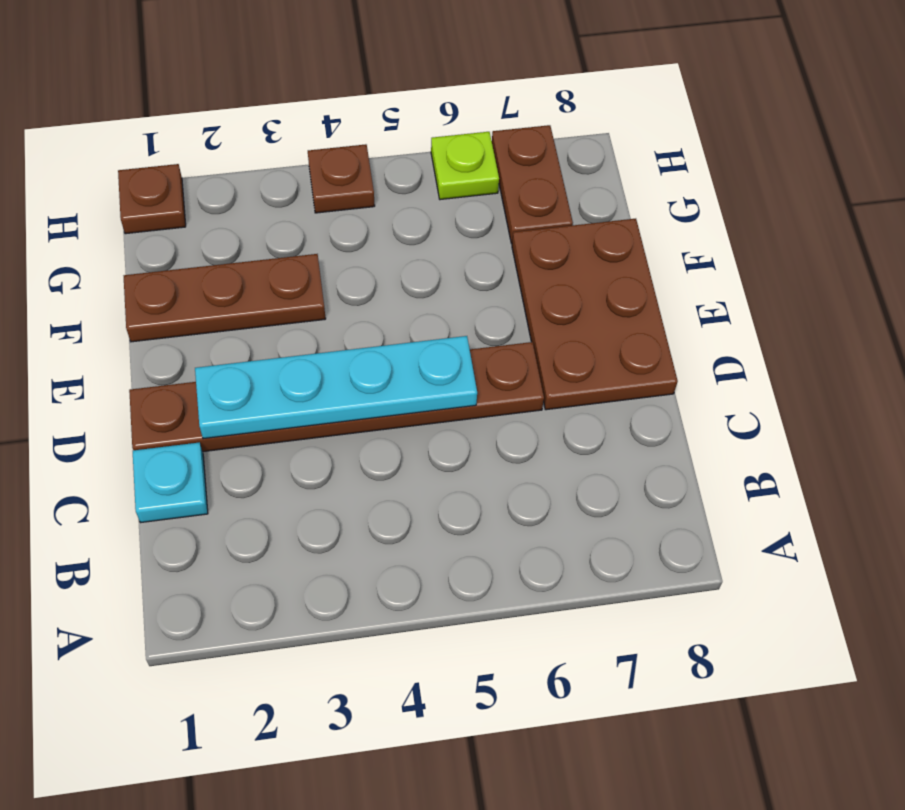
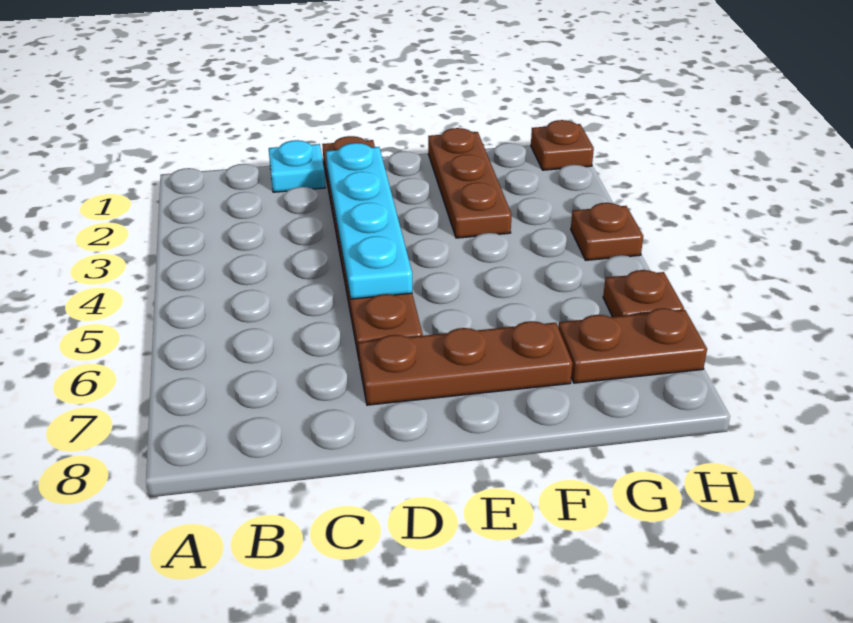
brown plate D7:F8 level 1 -> brown plate D7:F7 level 1
lime plate H6 level 1 -> brown plate H6 level 1

